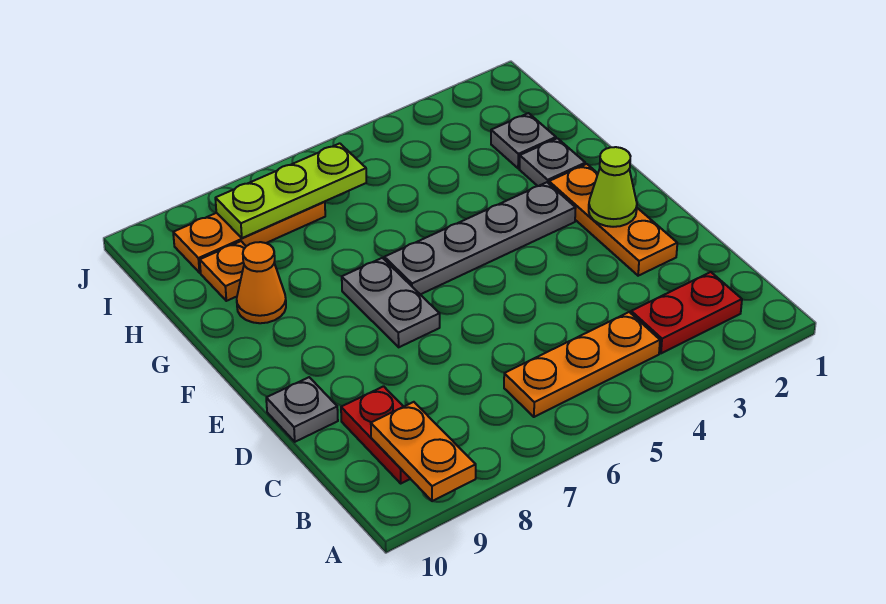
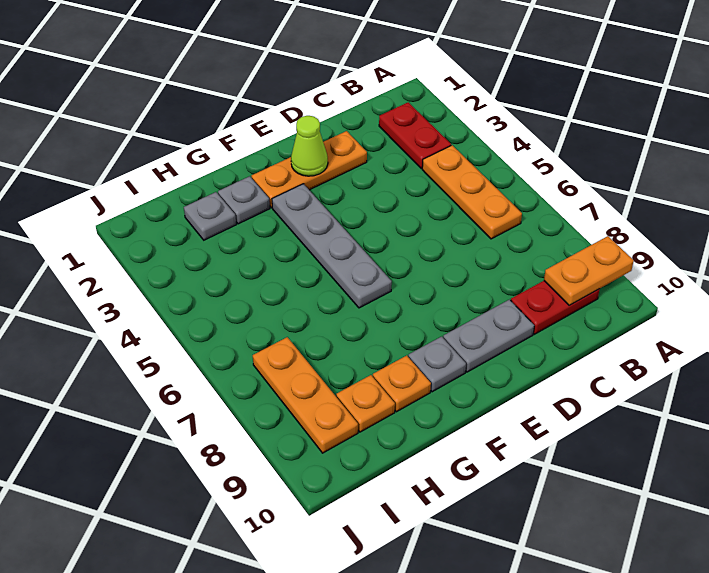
grey plate D10 level 1 -> grey plate F9 level 1
grey plate E7:F7 level 1 -> grey plate D9:E9 level 1
orange cone G9 level 1 -> orange plate G9 level 1
lime plate I6:I8 level 2 -> none

